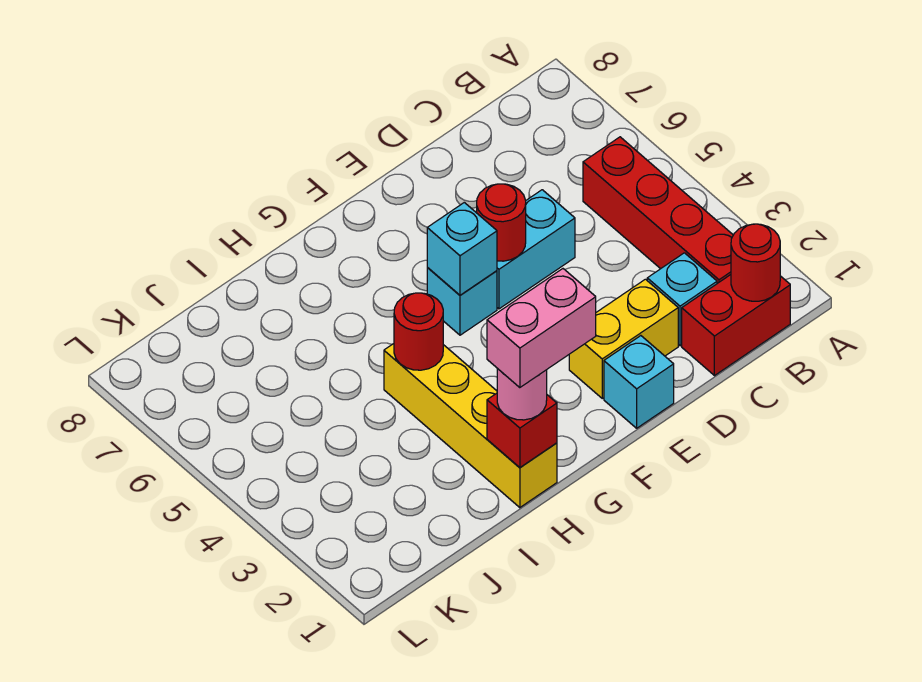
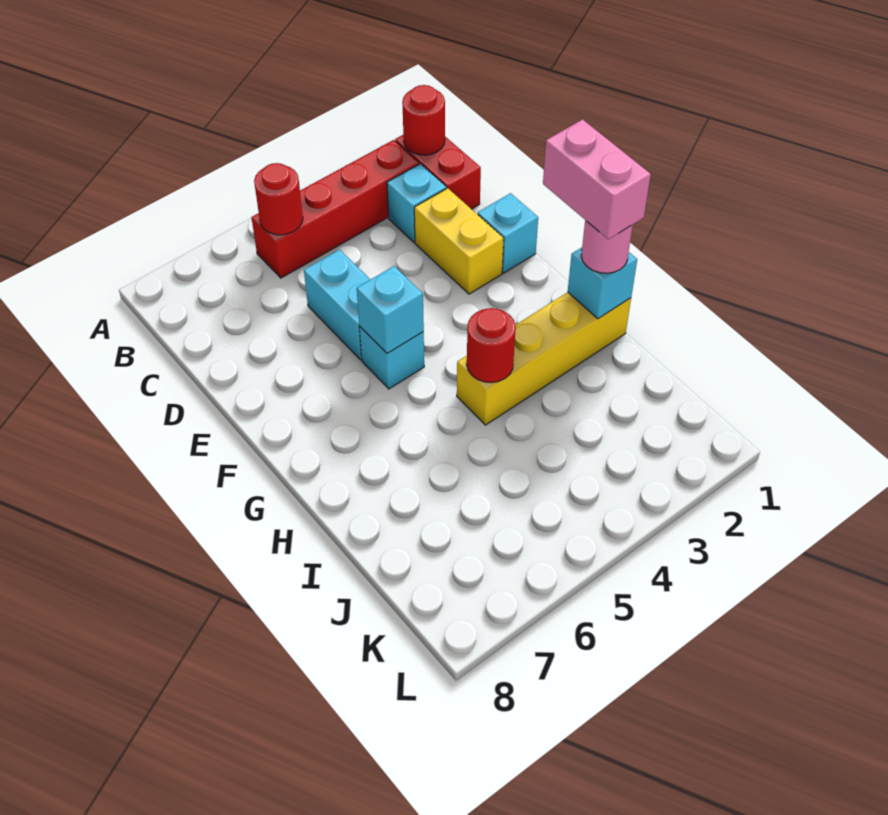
red round brick E5 level 2 -> red round brick B5 level 2
red brick H1 level 2 -> cyan brick H1 level 2

